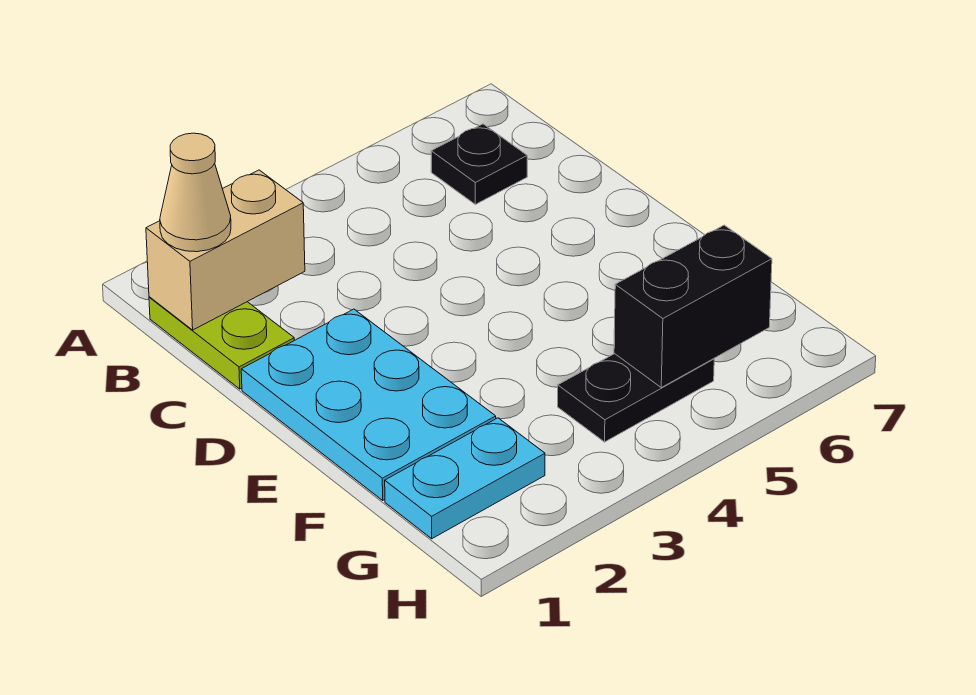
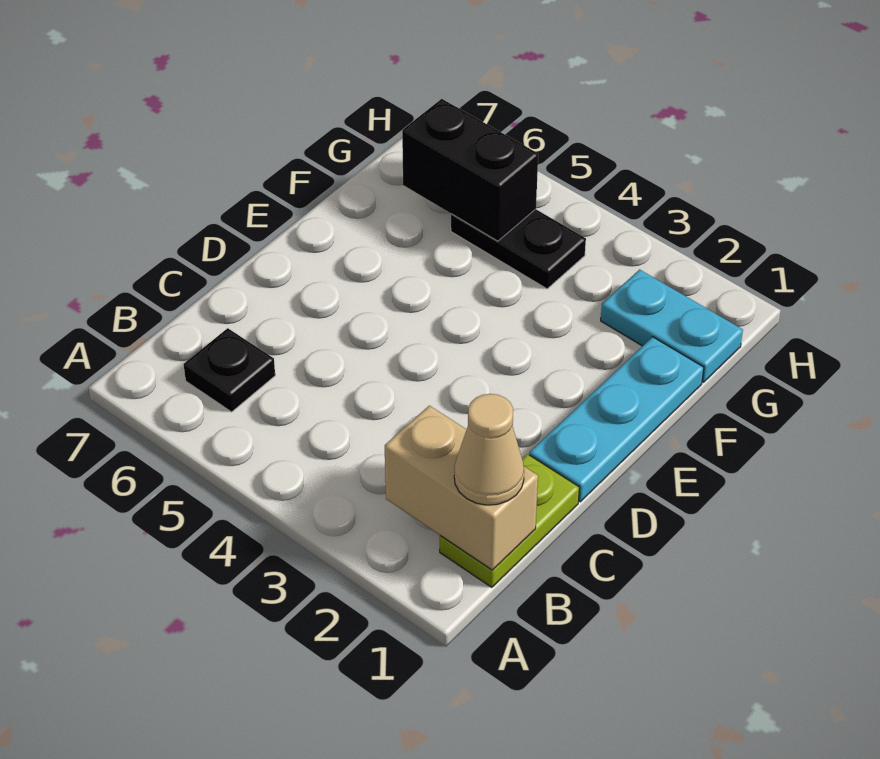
cyan plate D1:F2 level 1 -> cyan plate D1:F1 level 1

